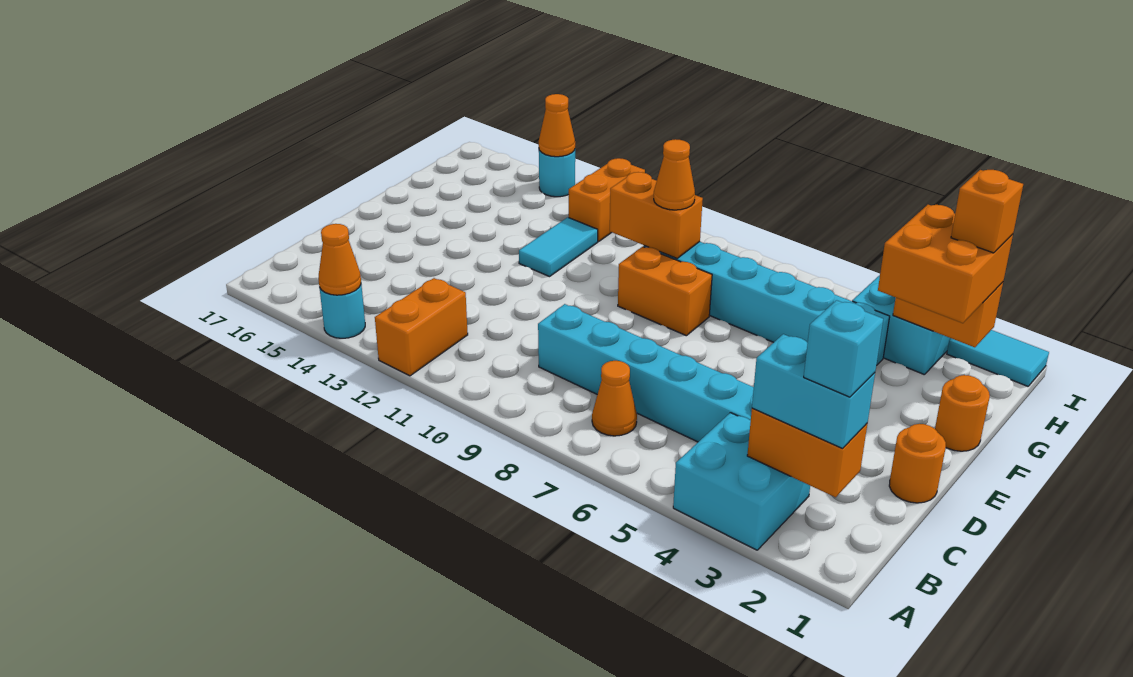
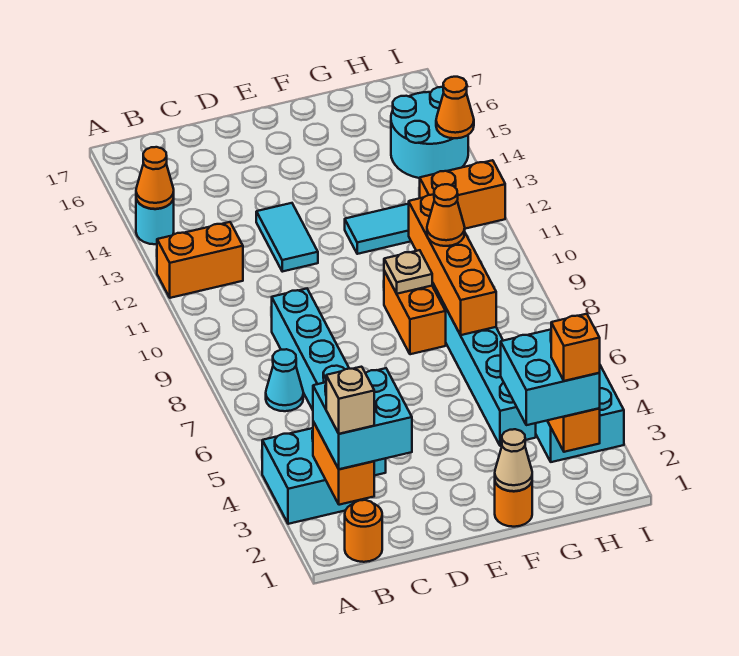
cyan brick B2:B3 level 3 -> cyan brick B2:C3 level 3
cyan brick B2 level 4 -> tan brick B2 level 4
orange cone B7 level 1 -> cyan cone B7 level 1
orange round brick D1 level 1 -> orange round brick B1 level 1
none -> tan cone F1 level 2
none -> tan plate F9 level 2
orange brick G2:H3 level 3 -> cyan brick G2:H3 level 3
orange brick G9:G10 level 2 -> orange brick G7:G10 level 2
cyan tile I1:I2 level 1 -> cyan tile D12:D13 level 1
cyan round brick I14 level 1 -> cyan round brick H14:I15 level 1

